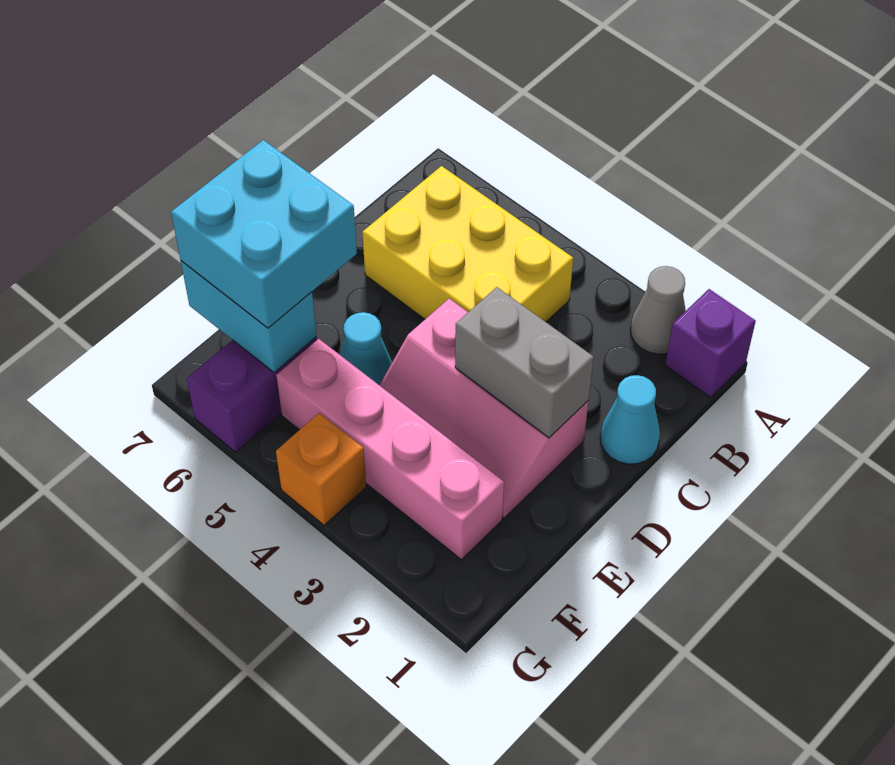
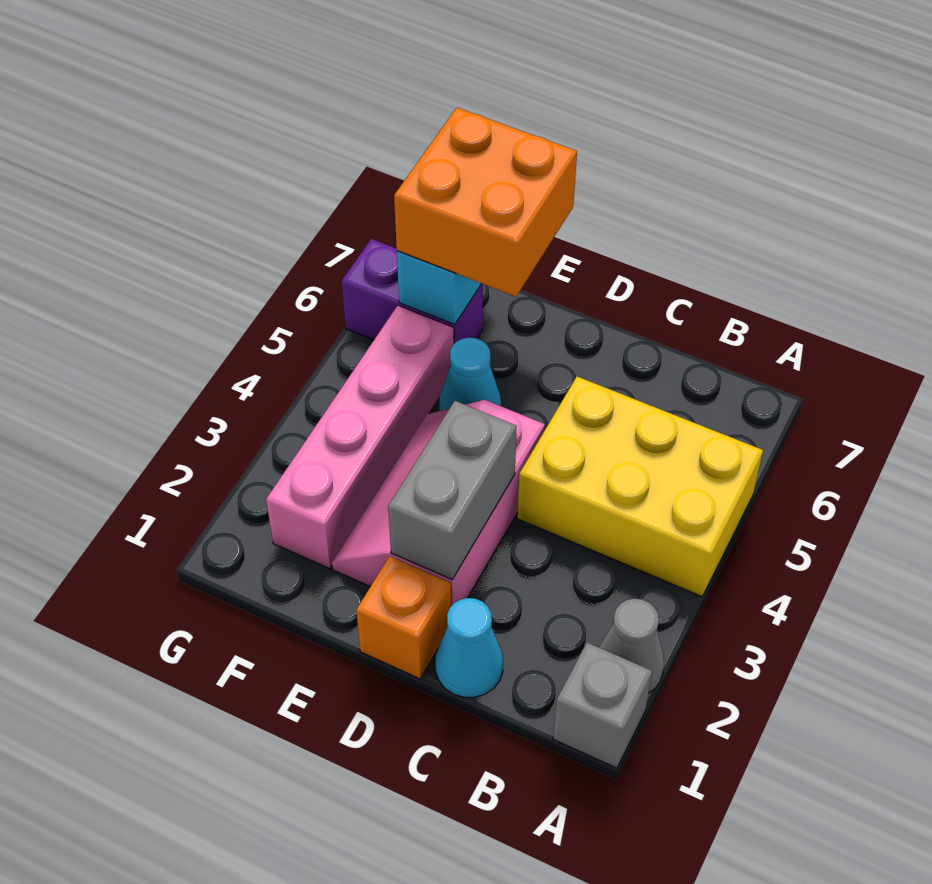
purple brick A1 level 1 -> grey brick A1 level 1
yellow brick B4:C6 level 1 -> yellow brick A4:C5 level 1
cyan brick E6:F7 level 3 -> orange brick E6:F7 level 3
orange brick G4 level 1 -> orange brick D1 level 1

